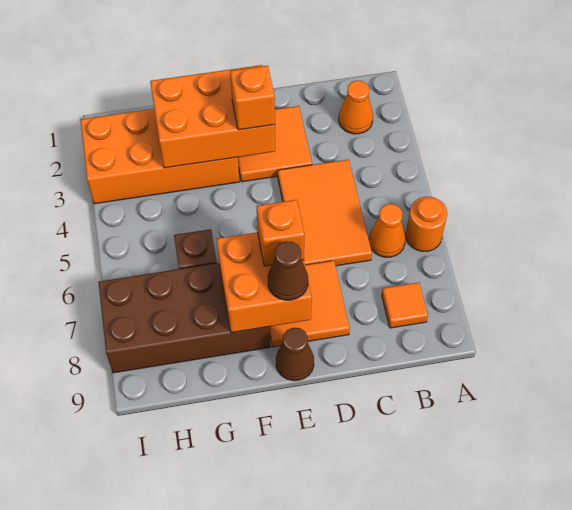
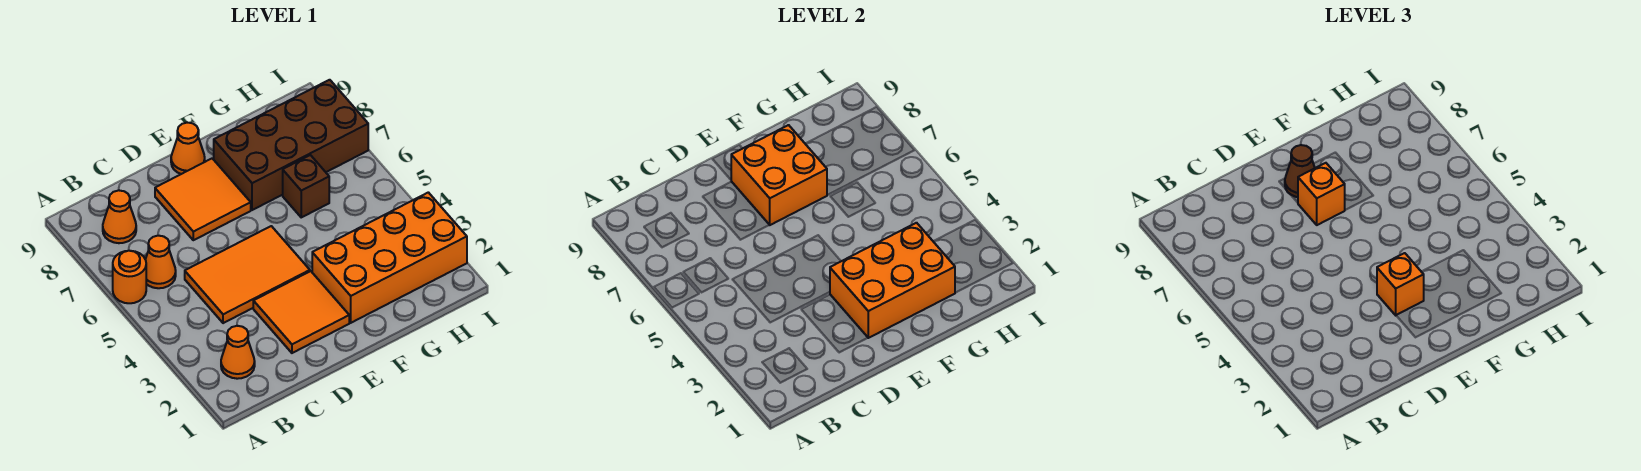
orange tile B8 level 1 -> orange cone B8 level 1
orange tile C4:D6 level 1 -> orange tile C4:E5 level 1
brown cone E9 level 1 -> orange cone E9 level 1

